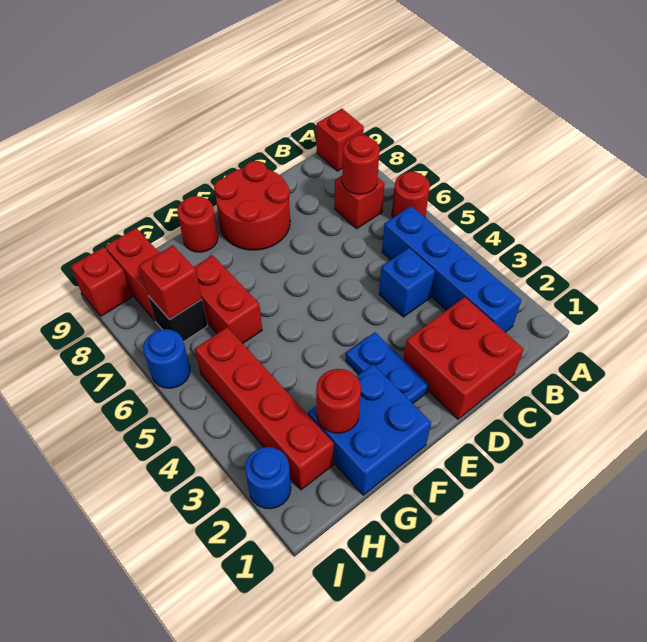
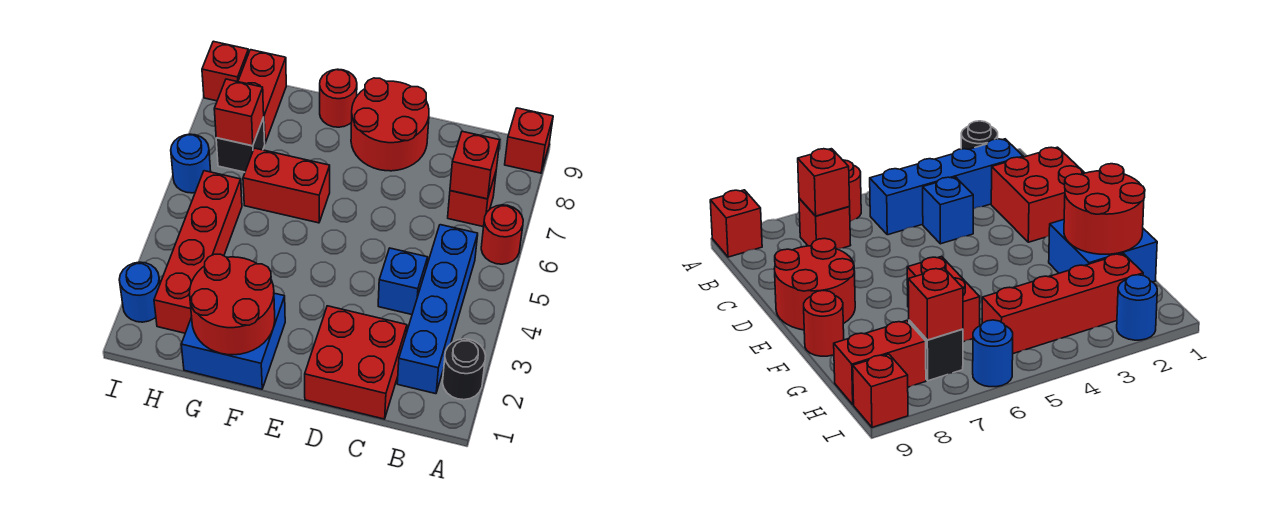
none -> black round brick A2 level 1
red round brick B7 level 2 -> red brick B7 level 2
blue plate E2:E3 level 1 -> none
red round brick G2 level 2 -> red round brick F1:G2 level 2
red brick G6:G7 level 1 -> red brick F6:G6 level 1

